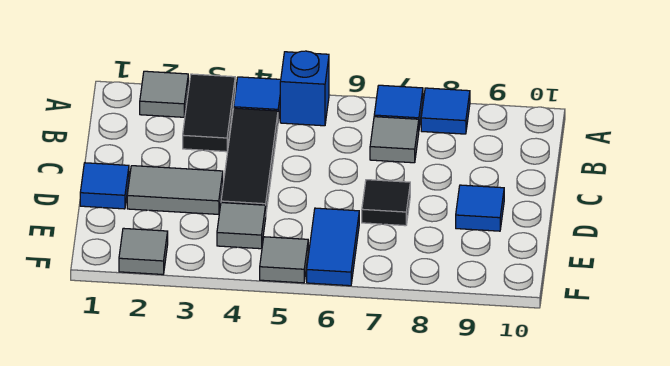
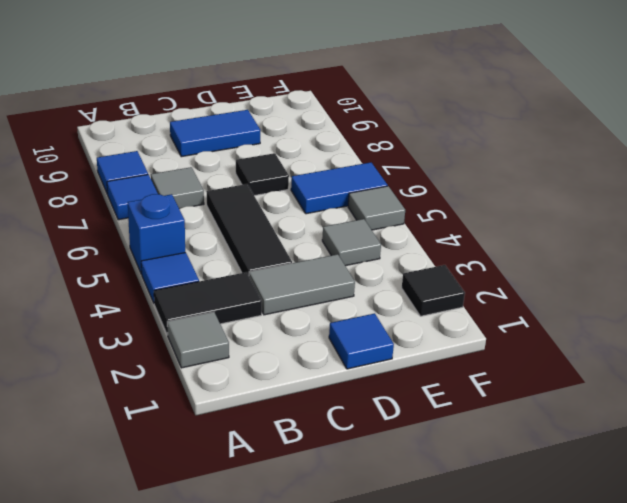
black tile B4:D4 level 1 -> black tile C4:C6 level 1
grey tile D2:D3 level 1 -> grey tile C3:D3 level 1
blue tile D9 level 1 -> blue tile C9:D9 level 1
grey tile F2 level 1 -> black tile F2 level 1

